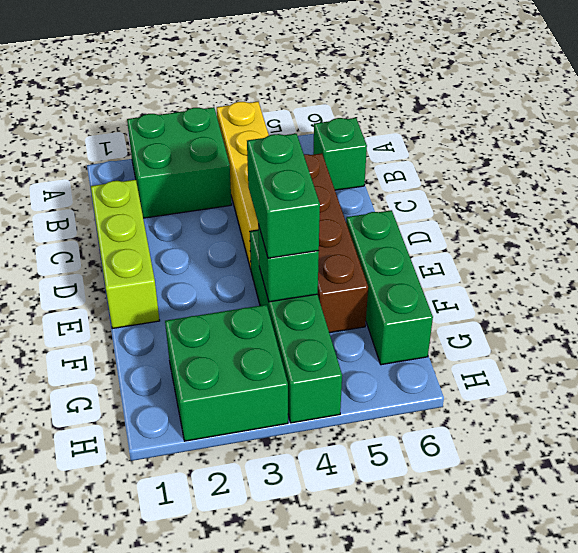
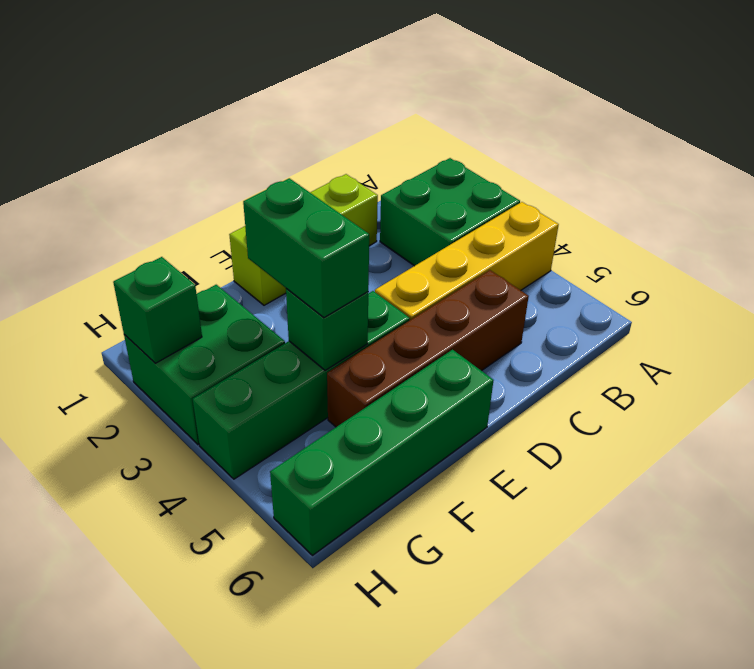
green brick B6 level 1 -> green brick H2 level 2
green brick E4:F4 level 3 -> green brick F3:F4 level 3
green brick E6:G6 level 1 -> green brick E6:H6 level 1

